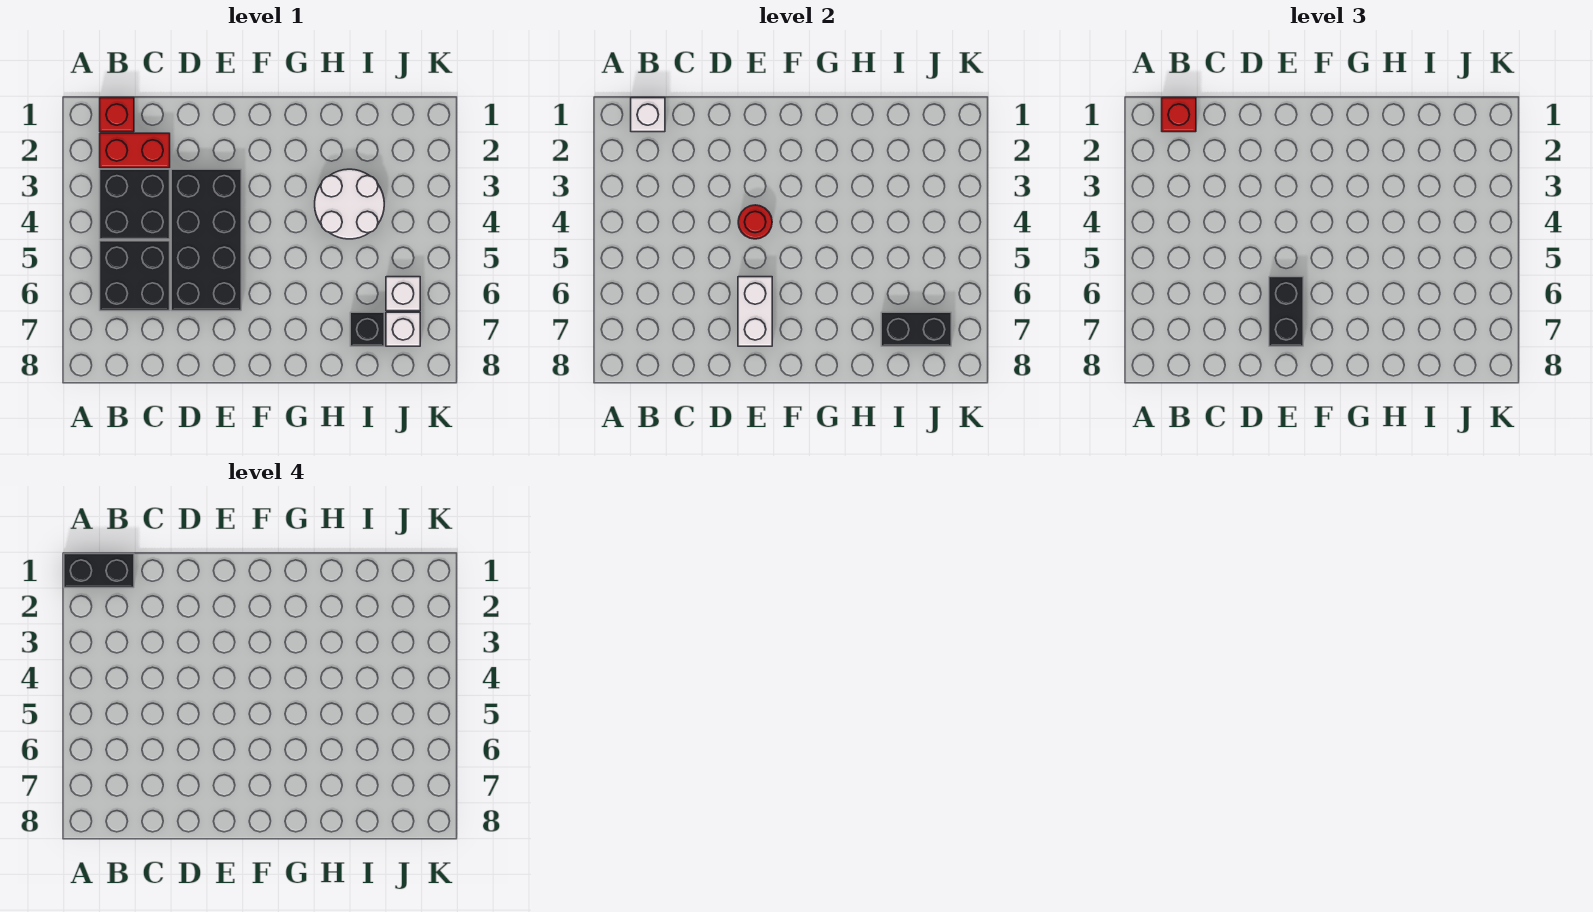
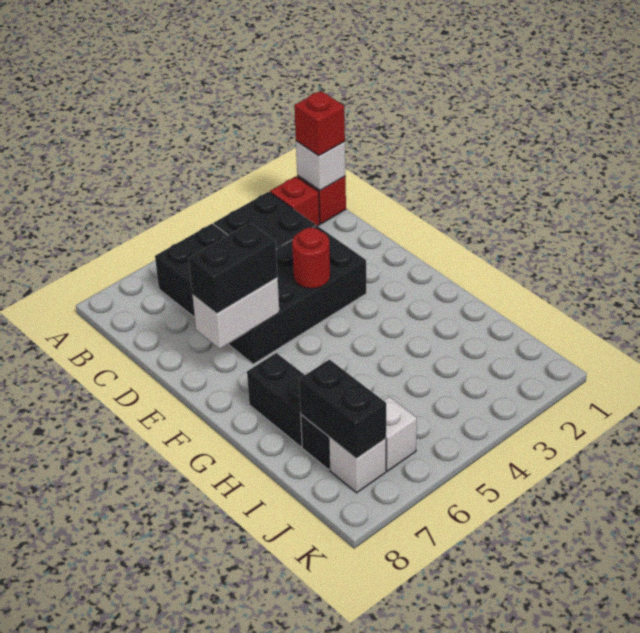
black brick A1:B1 level 4 -> black brick G7:H7 level 1
red brick B2:C2 level 1 -> red brick B2 level 1
white round brick H3:I4 level 1 -> none

